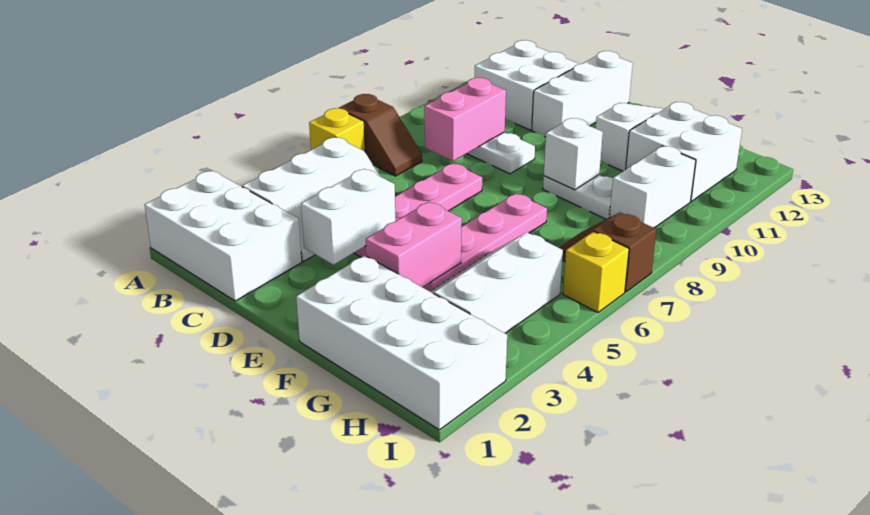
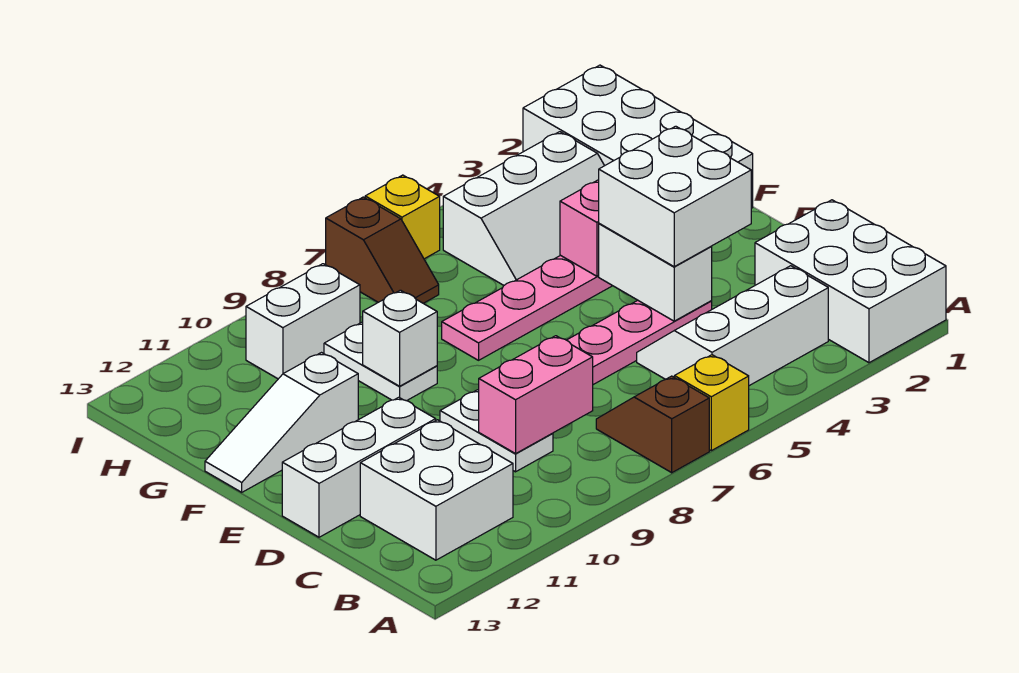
white brick D3:D4 level 2 -> white brick D4:E4 level 2
white brick G11:H12 level 1 -> white brick D3:E4 level 3

